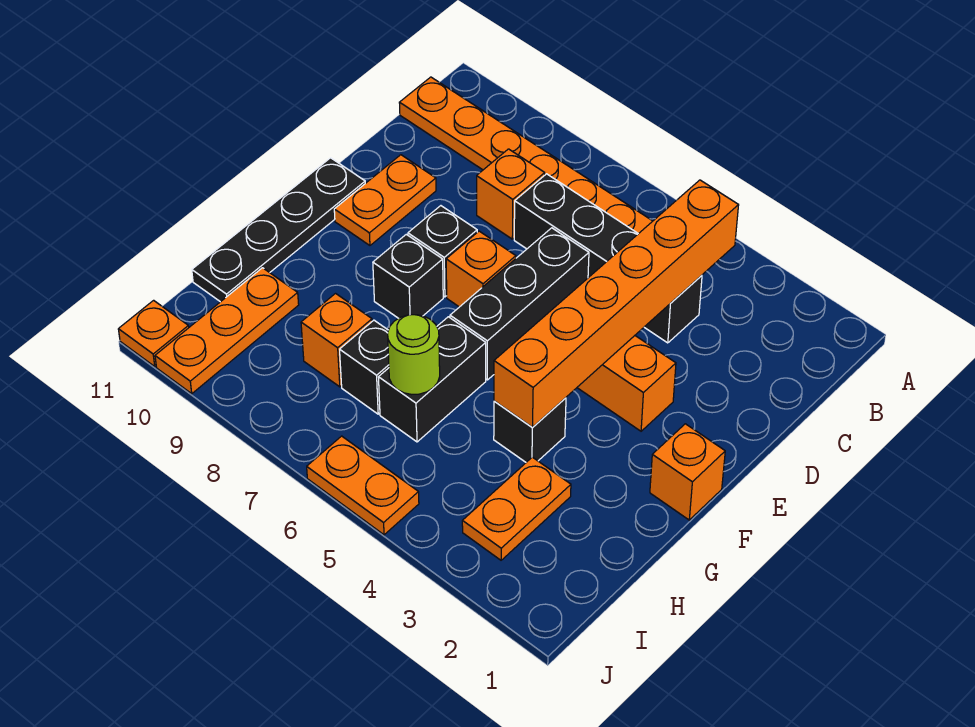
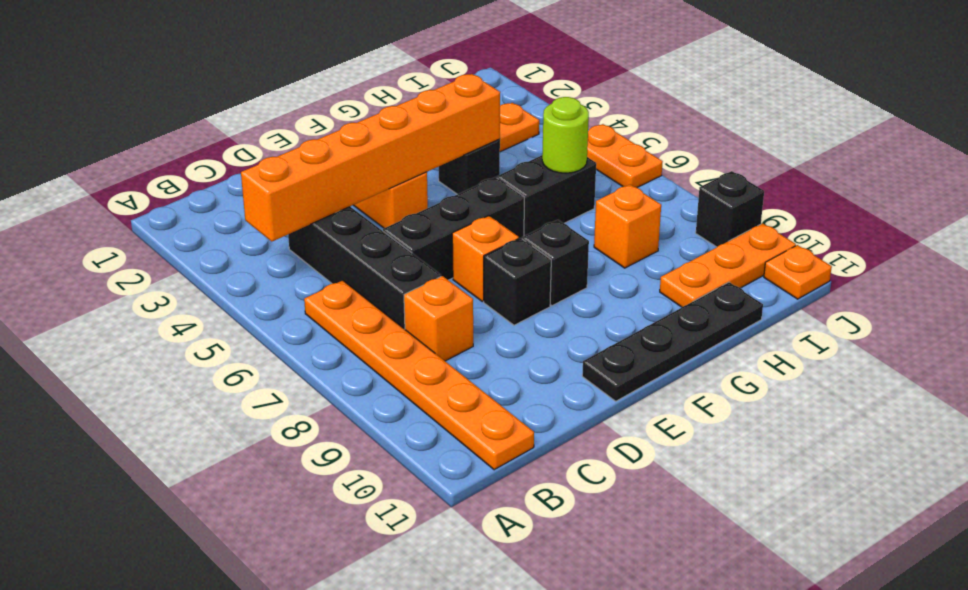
orange plate D10:E10 level 1 -> none
orange brick F1 level 1 -> none
black brick H7 level 1 -> black brick J9 level 1

